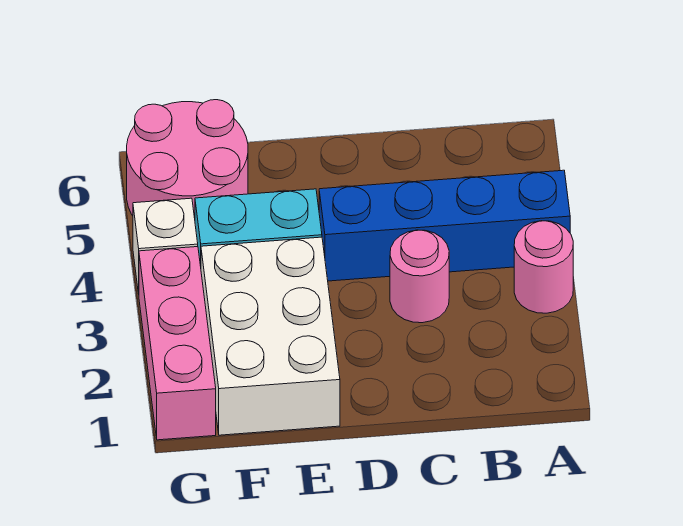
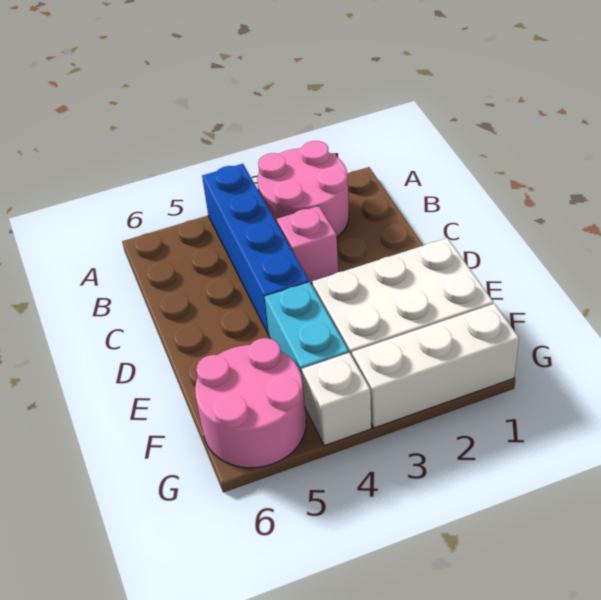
pink round brick A3 level 1 -> pink round brick A2:B3 level 1
pink round brick C3 level 1 -> pink brick C3 level 1
pink brick G1:G3 level 1 -> white brick G1:G3 level 1

